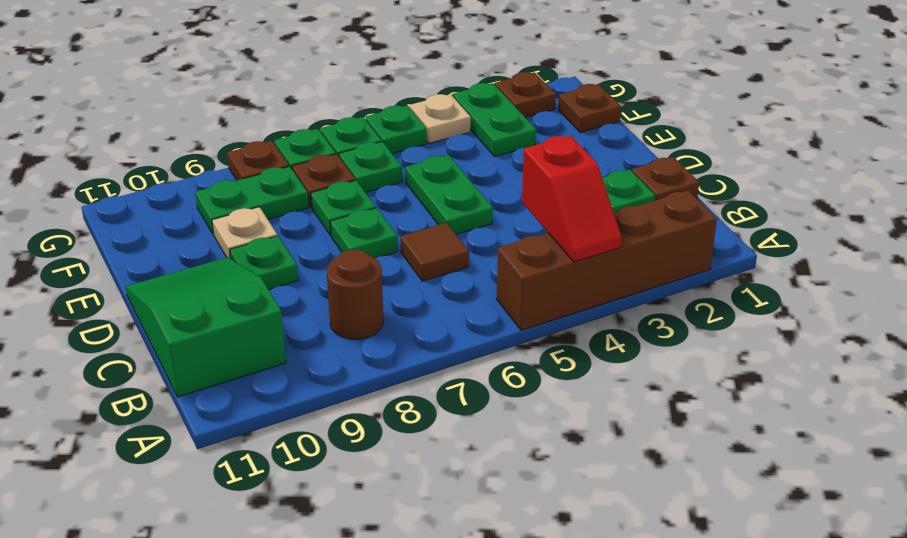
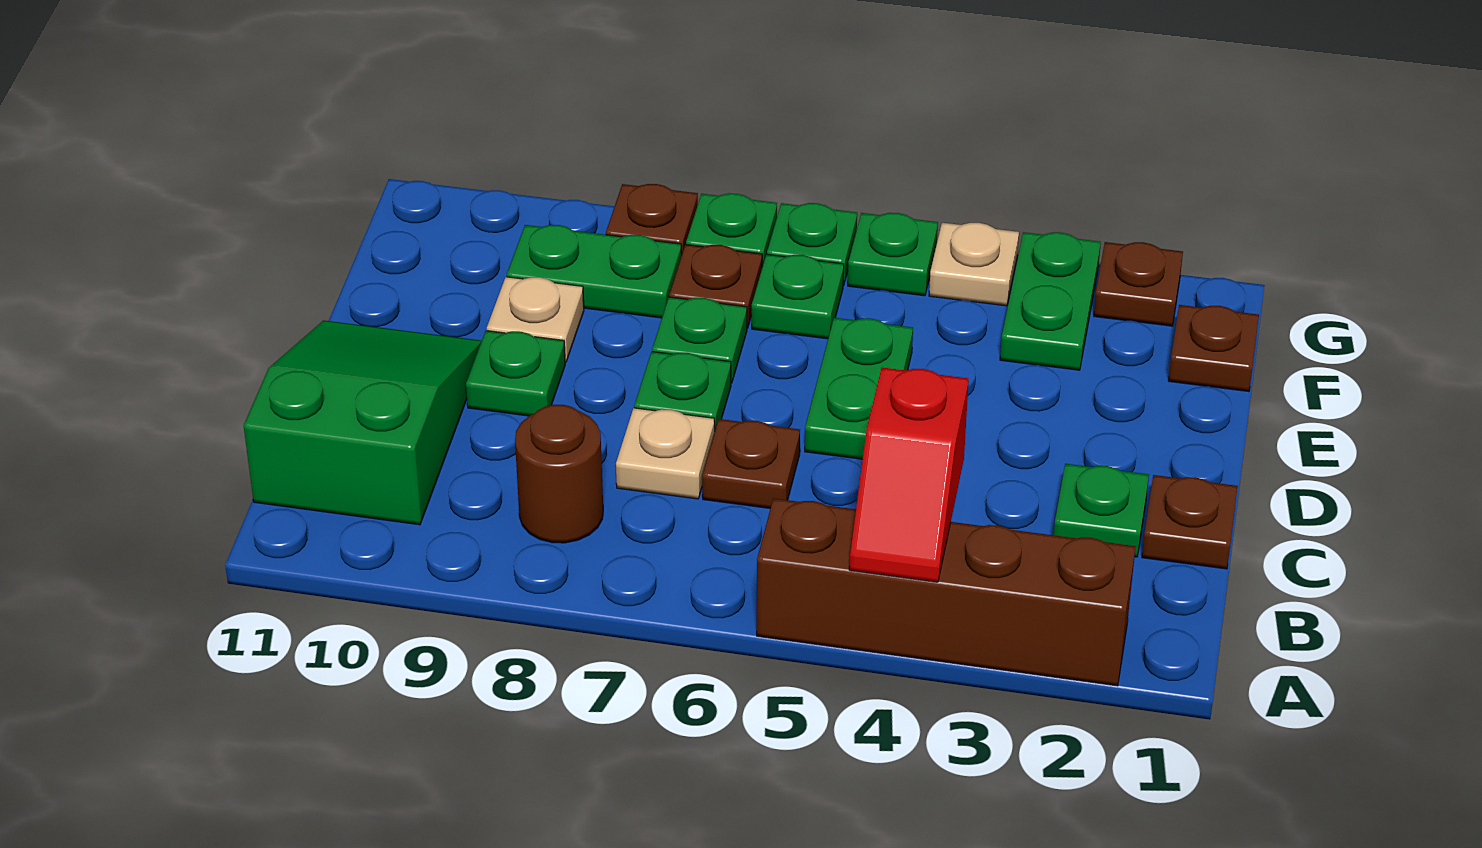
brown tile C6 level 1 -> brown plate C6 level 1
none -> tan plate C7 level 1

